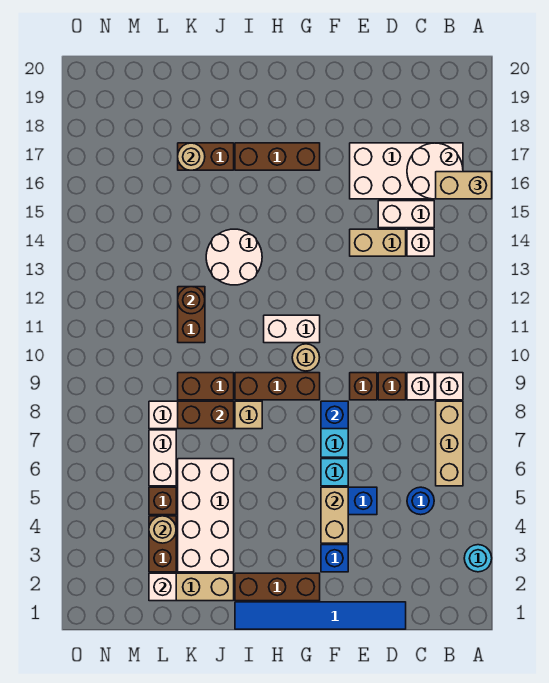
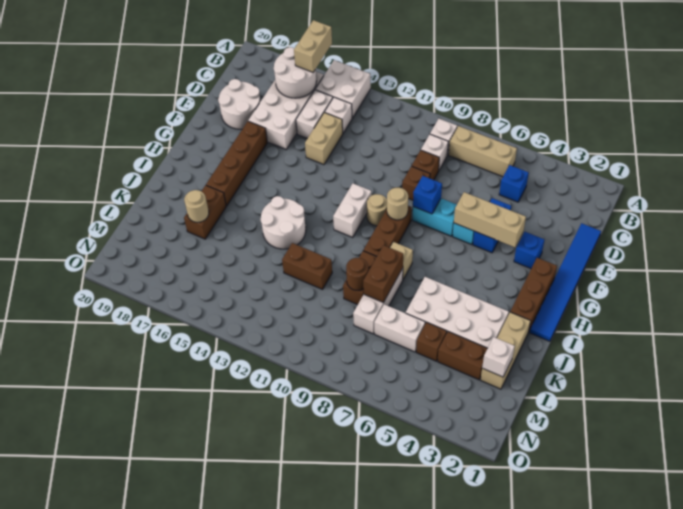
cyan round brick A3 level 1 -> none
none -> white brick A14:B15 level 1
blue round brick C5 level 1 -> blue brick C5 level 1
none -> white round brick D18:E19 level 1
tan brick F4:F5 level 2 -> tan brick F4:F6 level 2
brown brick G17:I17 level 1 -> brown brick F17:I17 level 1
brown round brick K12 level 2 -> brown round brick K9 level 2
tan round brick L4 level 2 -> tan round brick G9 level 2

